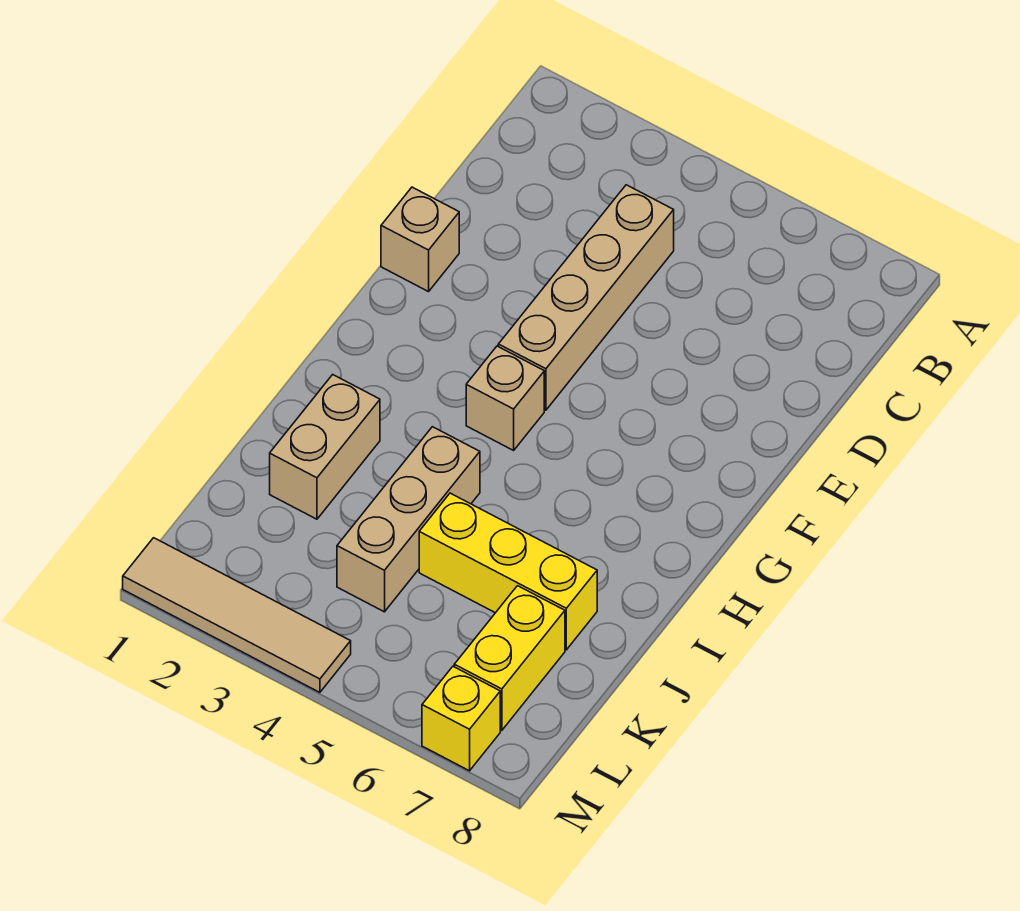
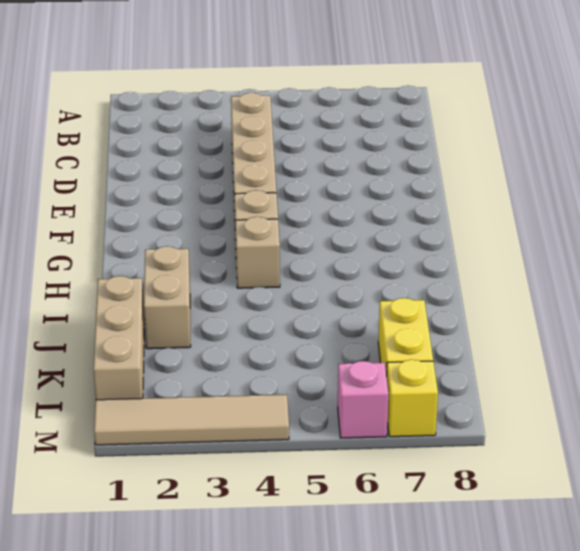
tan brick E1 level 1 -> tan brick H4 level 1
tan brick I4:K4 level 1 -> tan brick J1:L1 level 1
yellow brick J5:J7 level 1 -> none
none -> pink brick M6 level 1

